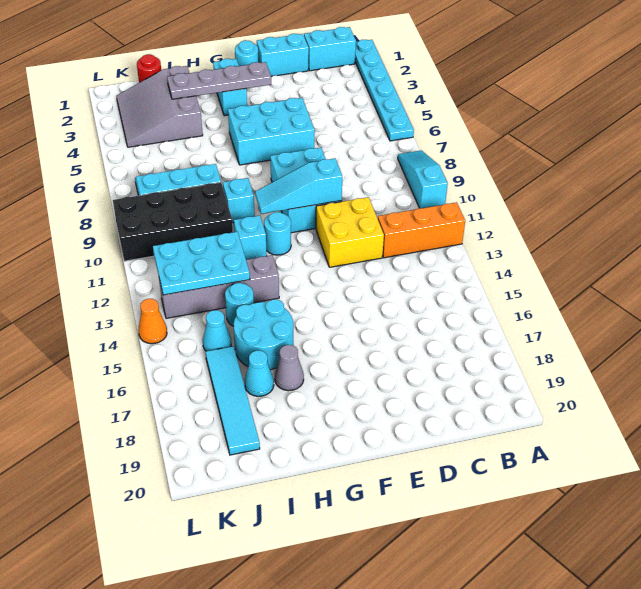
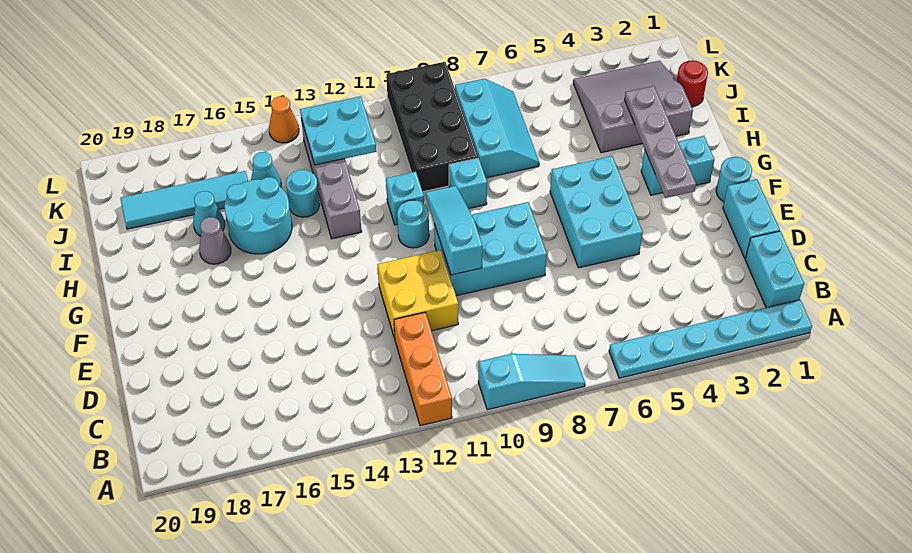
cyan plate I12:K13 level 2 -> cyan plate J12:K13 level 2

